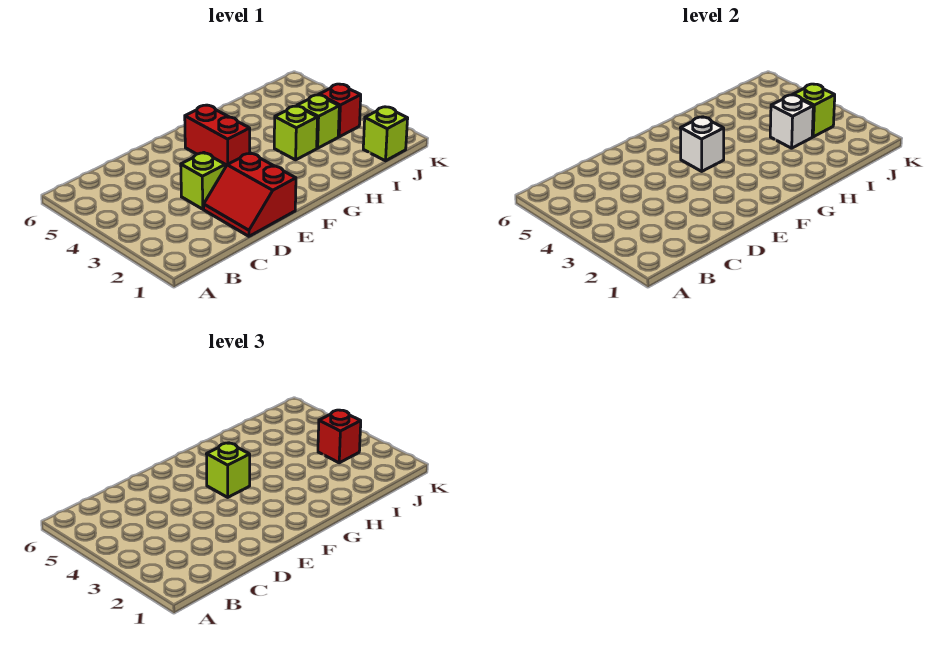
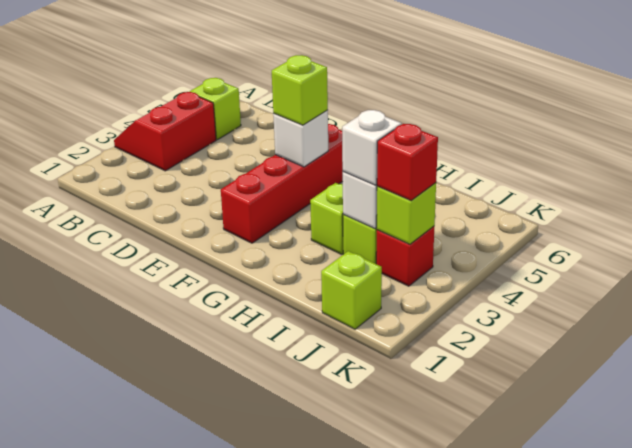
red slope D1:E2 level 1 top E -> red slope A3:B4 level 1 top B
lime brick D3 level 1 -> lime brick B5 level 1
red brick F4:F5 level 1 -> red brick F2:F5 level 1
none -> white brick I3 level 3

